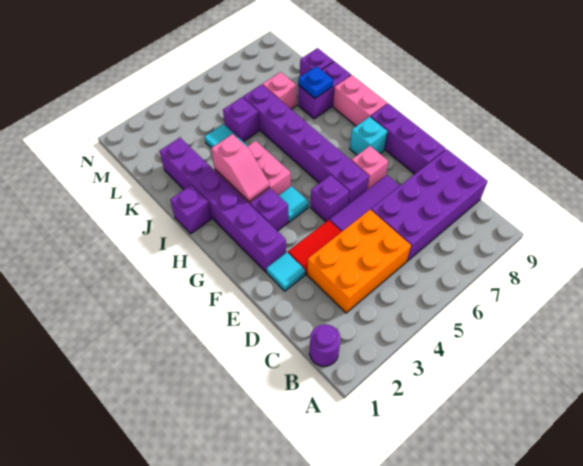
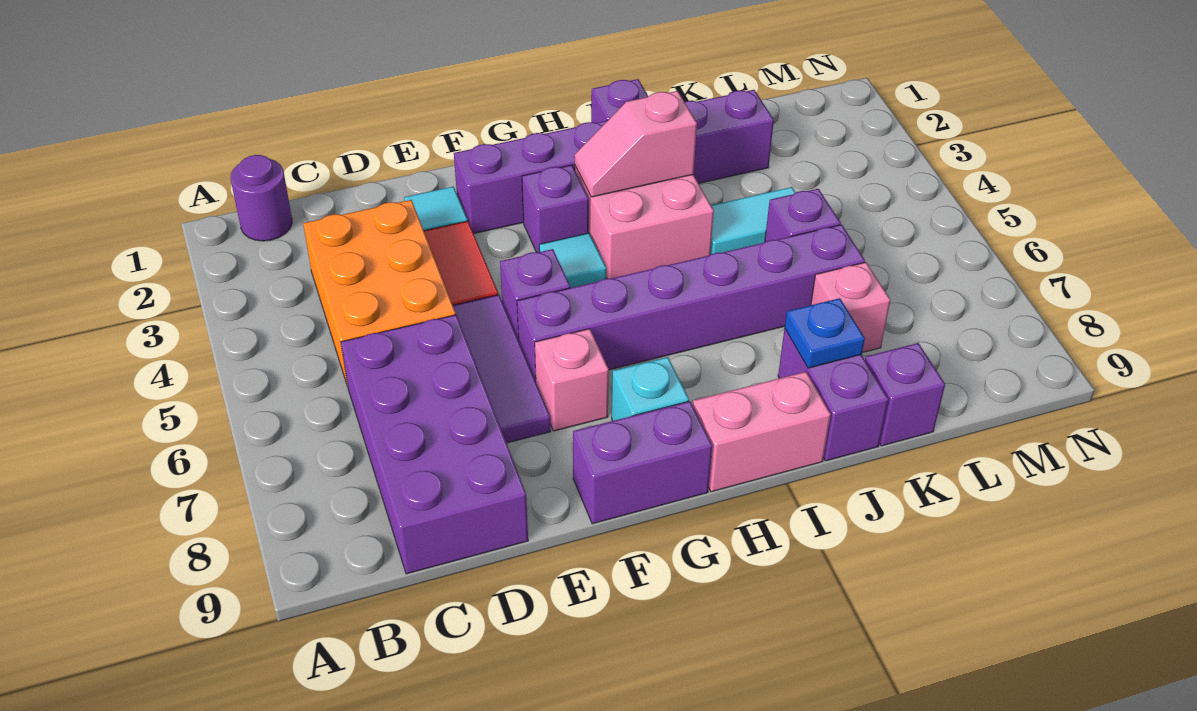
purple brick E9:G9 level 1 -> purple brick F9:G9 level 1

